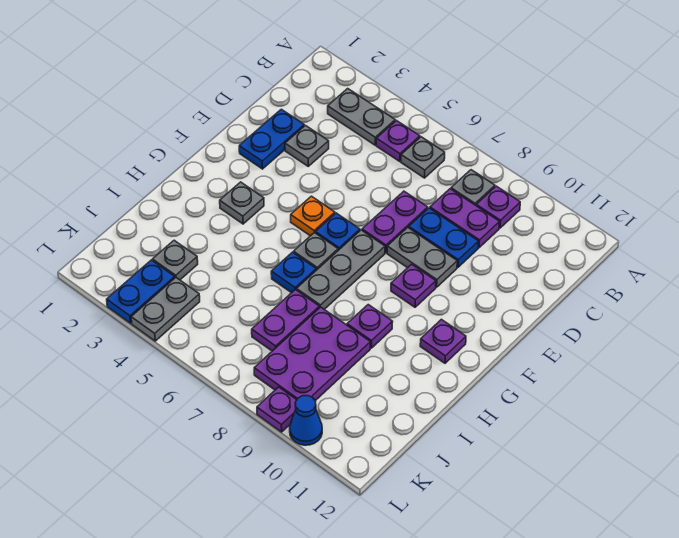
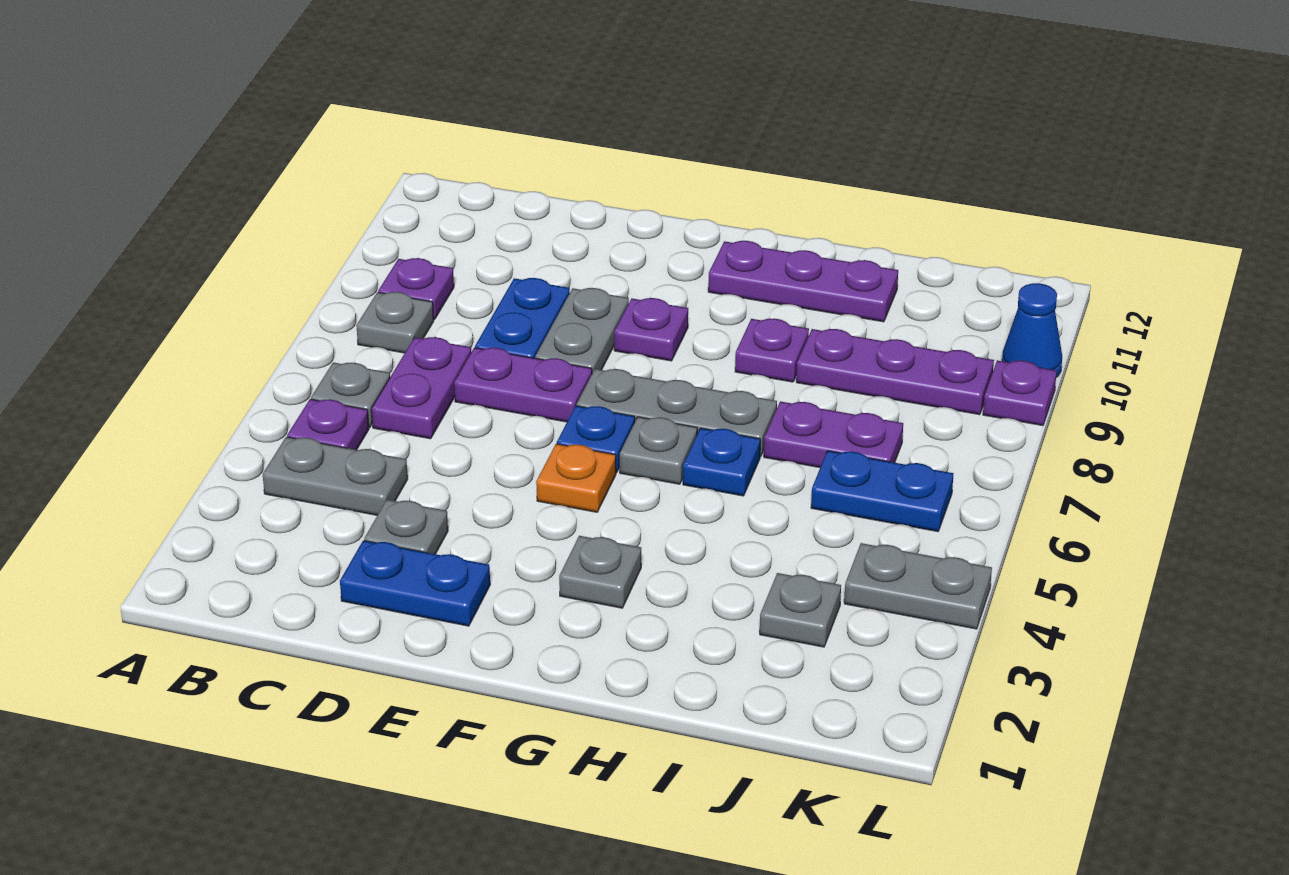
grey plate B3:B4 level 1 -> grey plate B4:C4 level 1
purple plate C8:C9 level 1 -> purple plate C6:C7 level 1
purple plate G11 level 1 -> purple plate G11:I11 level 1
purple plate I8:K9 level 1 -> purple plate I9:K9 level 1
blue plate K3:L3 level 1 -> blue plate J6:K6 level 1

